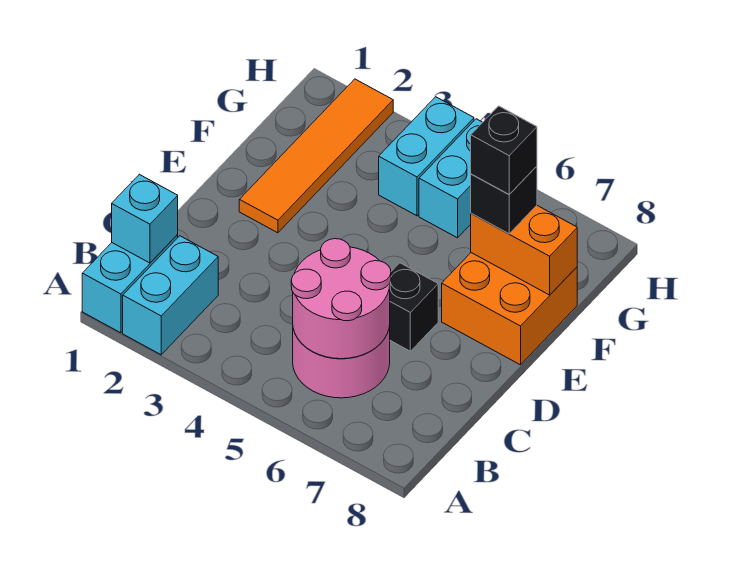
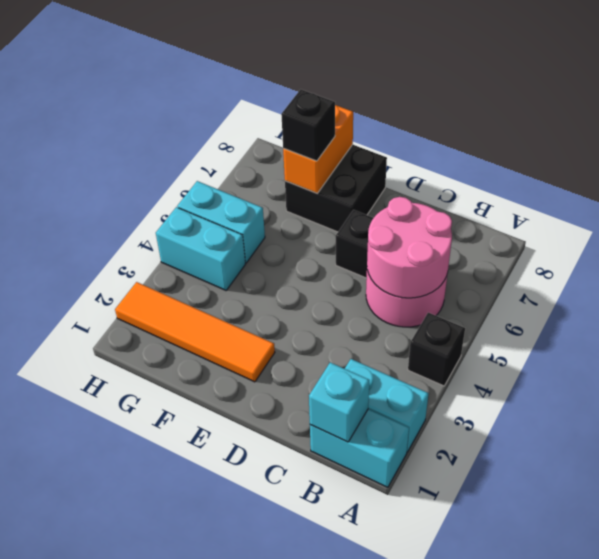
orange brick E7:F8 level 1 -> black brick E7:F8 level 1
black brick F7 level 4 -> black brick A4 level 1

